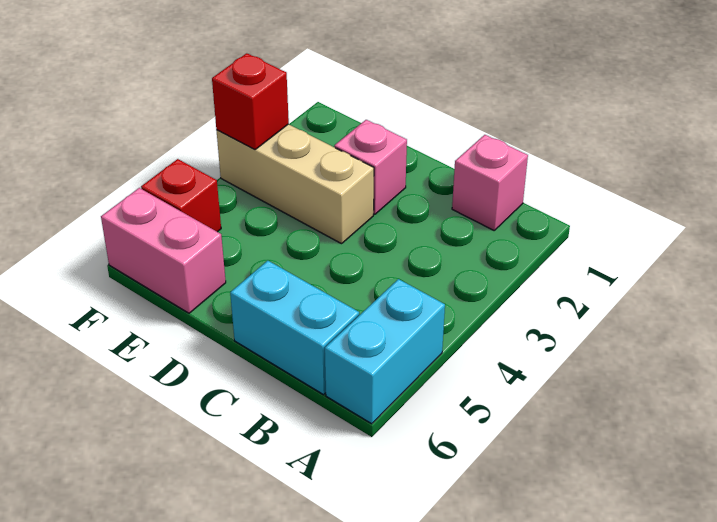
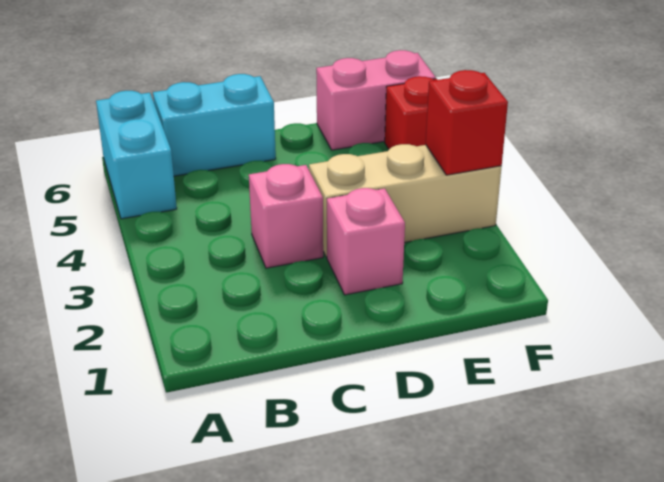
pink brick B1 level 1 -> pink brick C3 level 1

